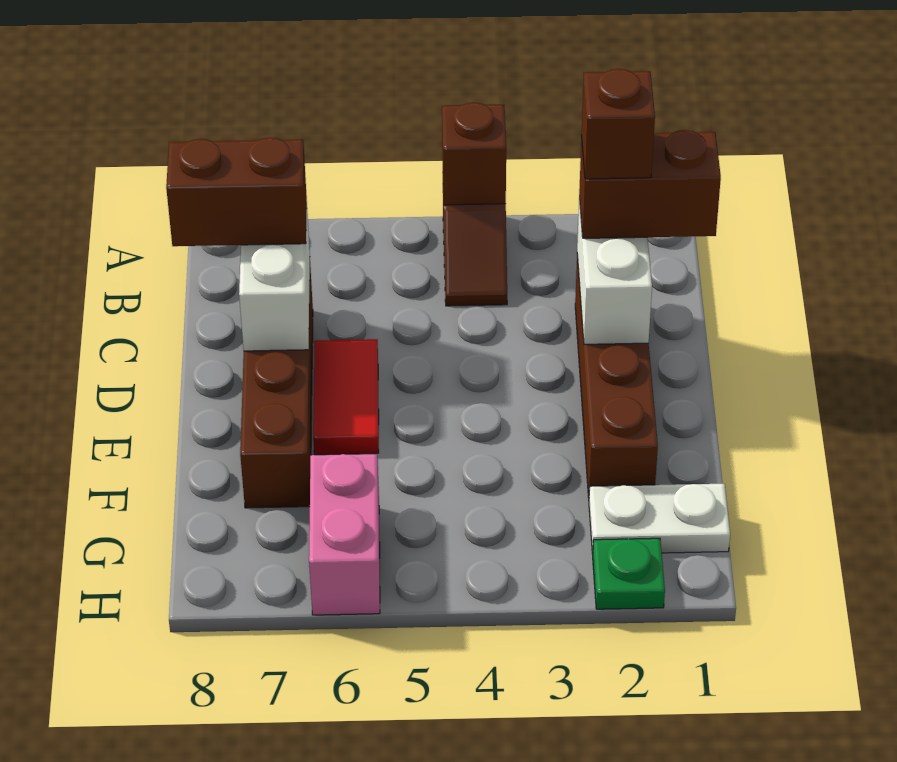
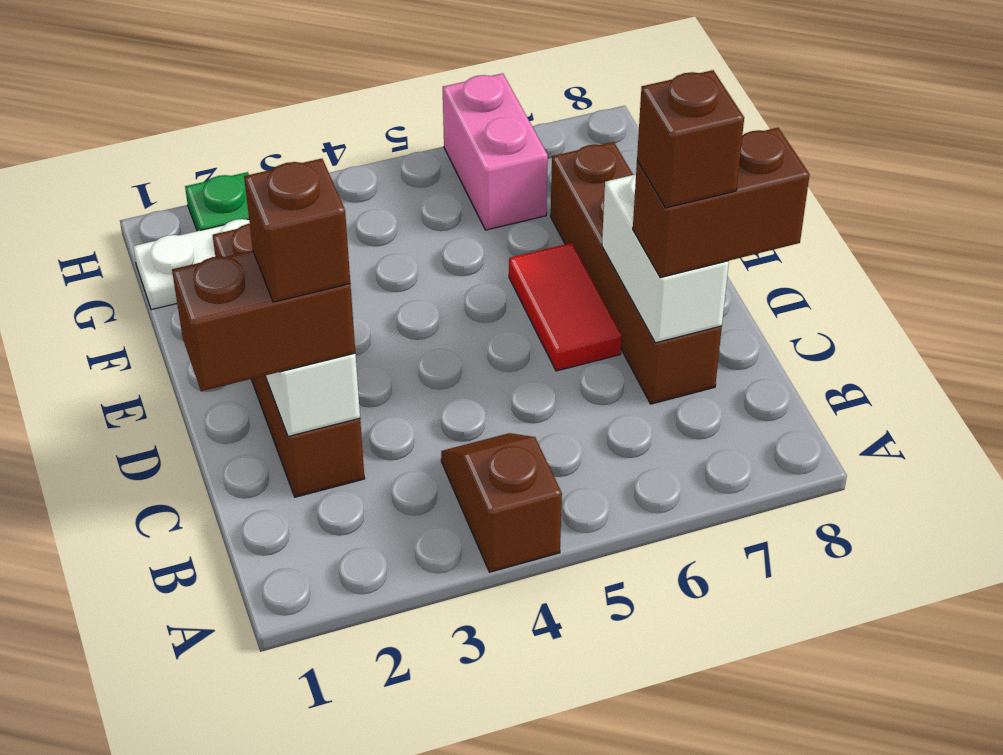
brown brick A4 level 2 -> brown brick C7 level 4

